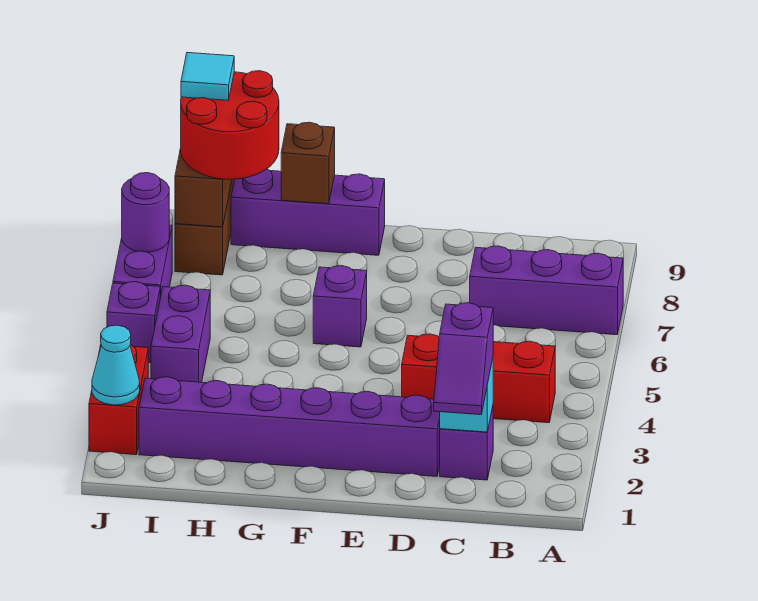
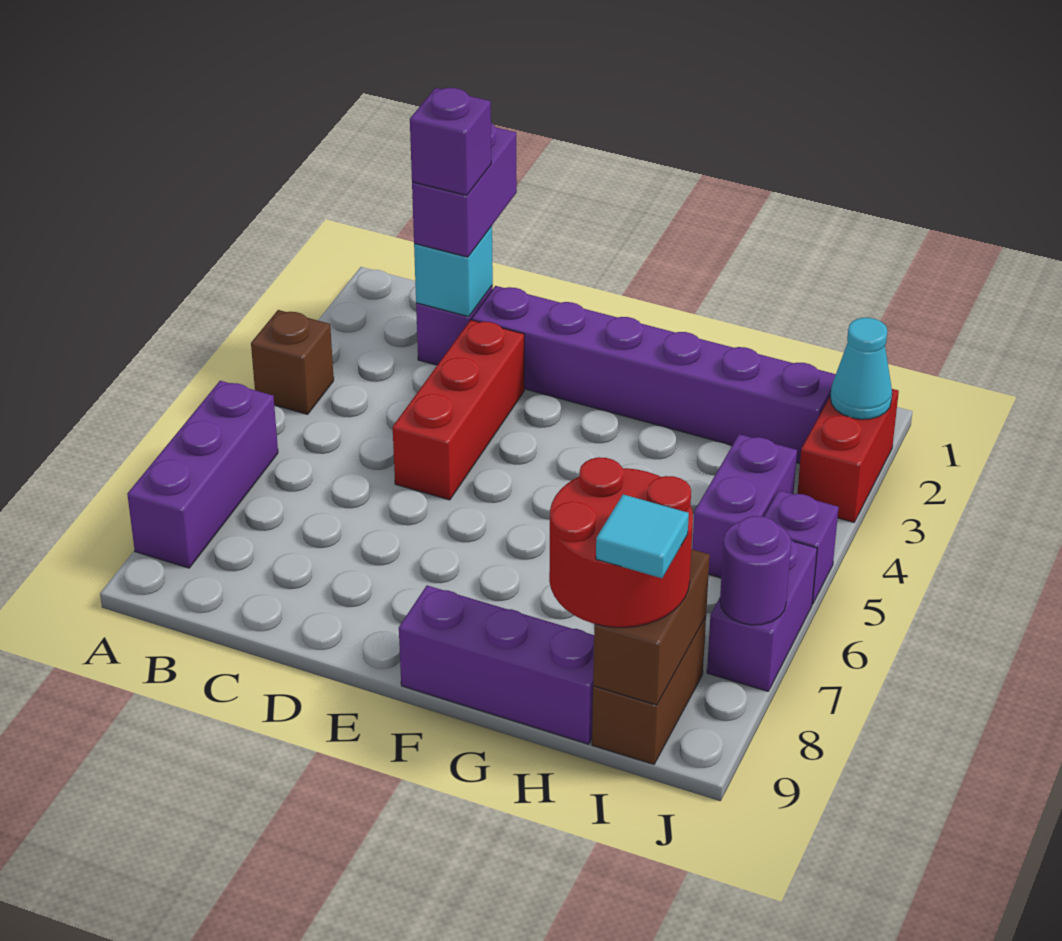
purple brick A7:C7 level 1 -> purple brick A6:A8 level 1
red brick B4:D4 level 1 -> red brick D3:D5 level 1
purple slope C1:C2 level 3 top 2 -> purple brick C1:C2 level 3
purple brick F6 level 1 -> purple brick C2 level 4
brown brick G9 level 2 -> brown brick A4 level 1

